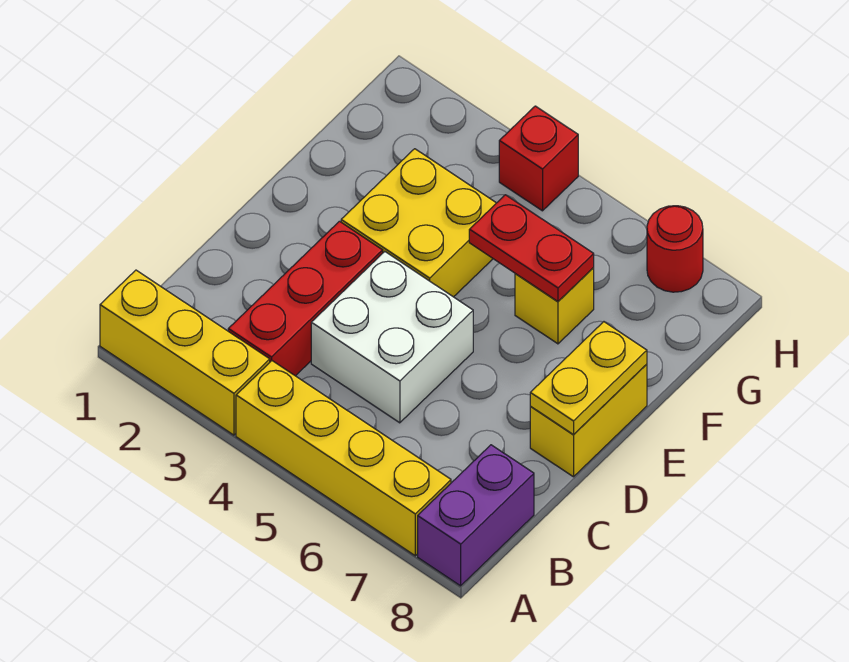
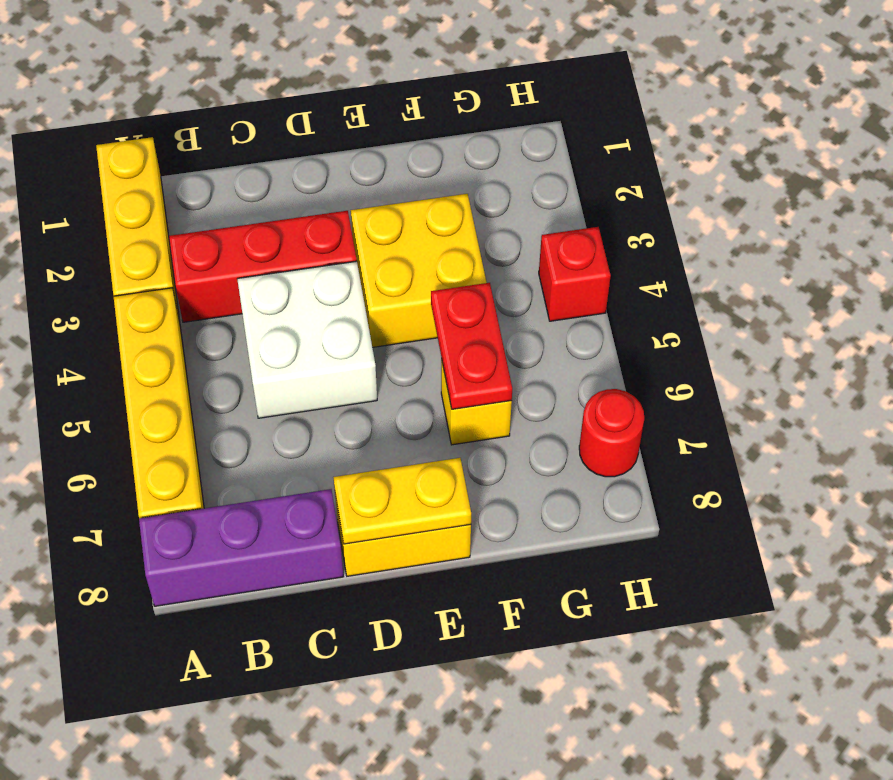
purple brick A8:B8 level 1 -> purple brick A8:C8 level 1

